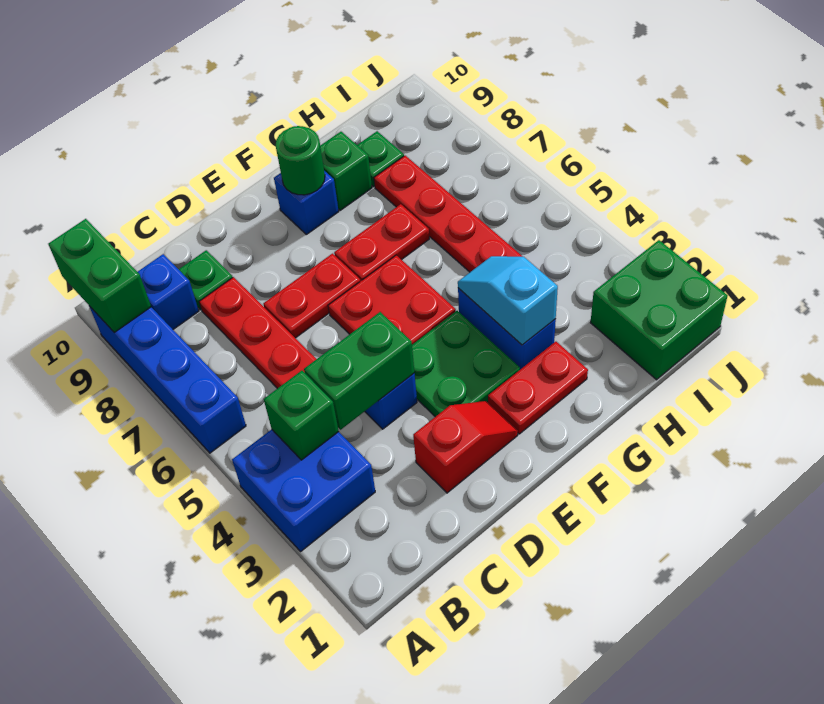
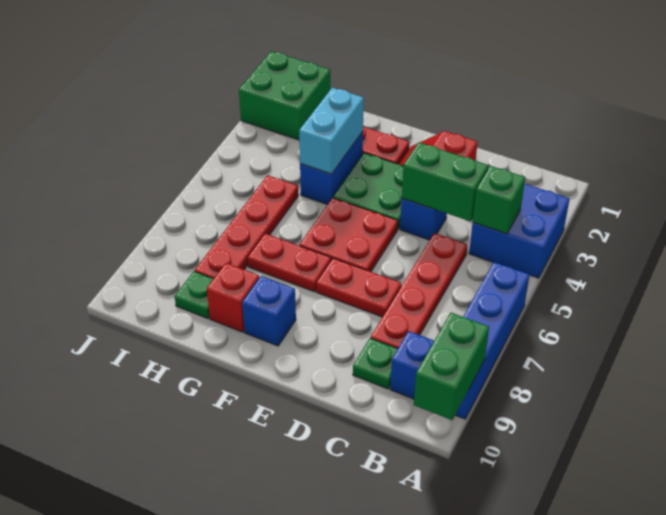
green round brick F9 level 2 -> none
cyan slope G3:G4 level 2 top 3 -> cyan brick G3:G4 level 2
green brick G9 level 1 -> red brick G9 level 1

